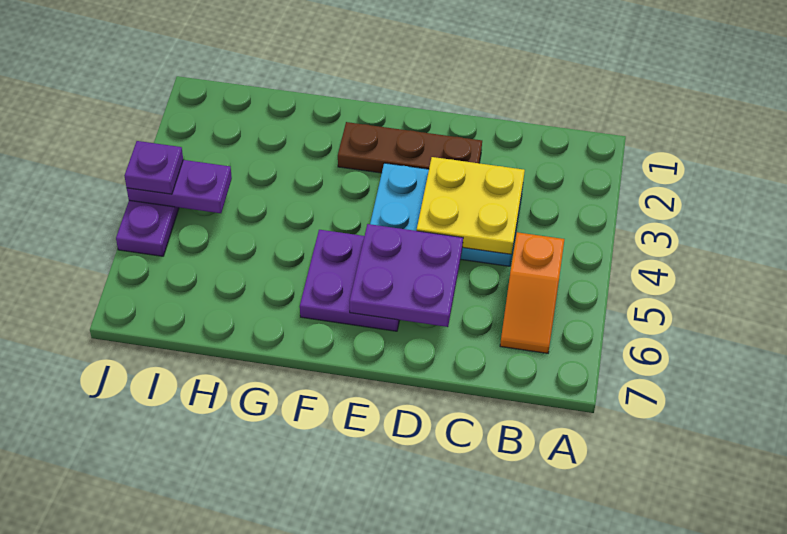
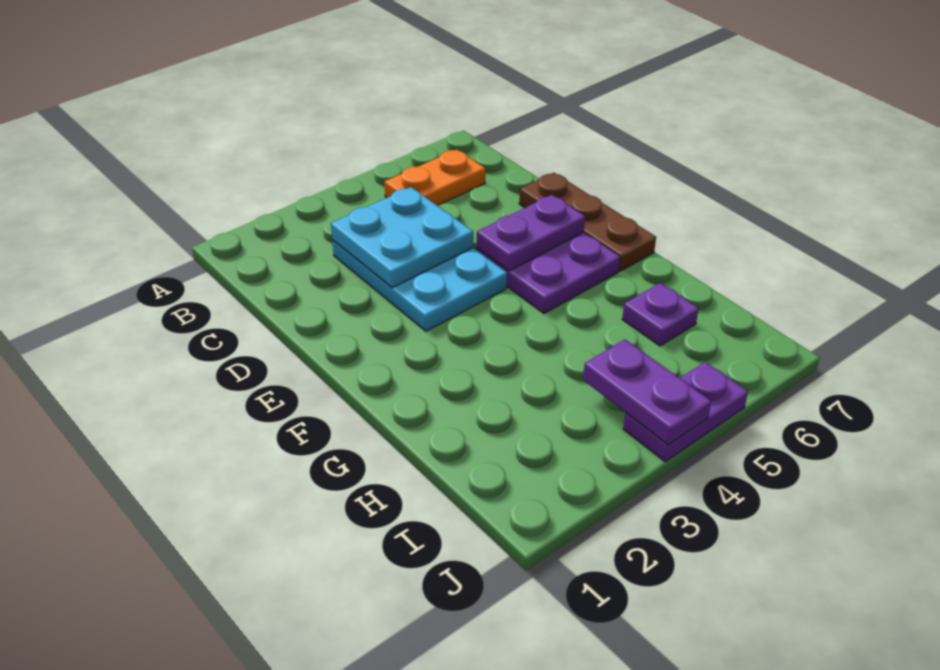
orange slope B5:B6 level 1 top 5 -> orange plate B5:B6 level 1
yellow plate C3:D4 level 2 -> cyan plate C3:D4 level 2
brown plate D2:F2 level 1 -> brown plate D7:F7 level 1
purple plate D5:E6 level 2 -> purple plate E5:E6 level 2
purple plate J4 level 3 -> purple plate H6 level 1

